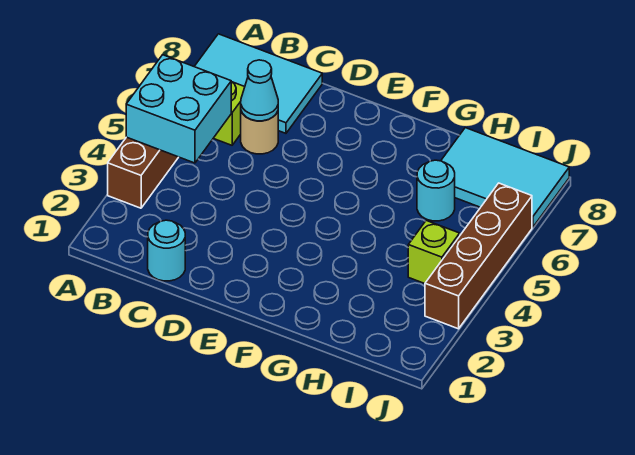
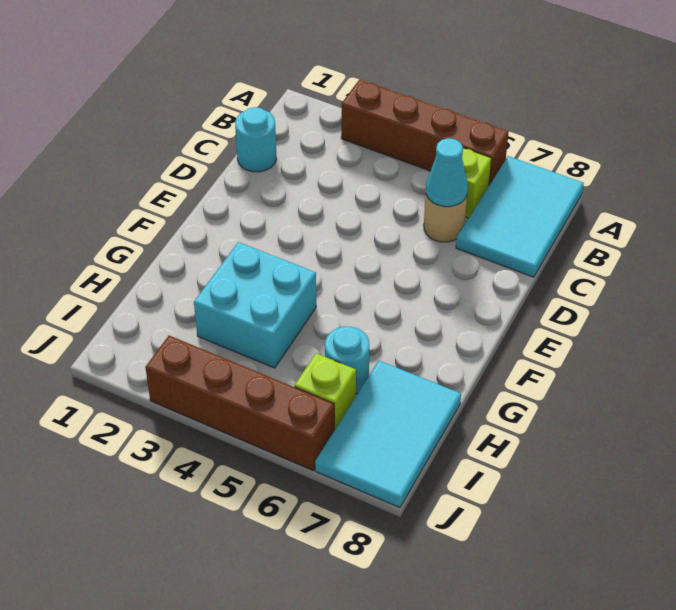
cyan brick A4:B5 level 2 -> cyan brick G3:H4 level 1
lime brick I4 level 1 -> lime brick I6 level 1

